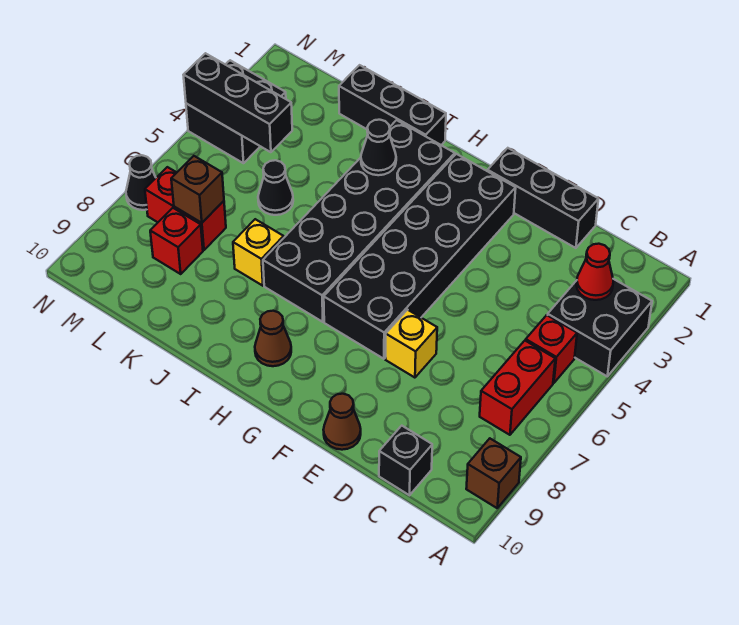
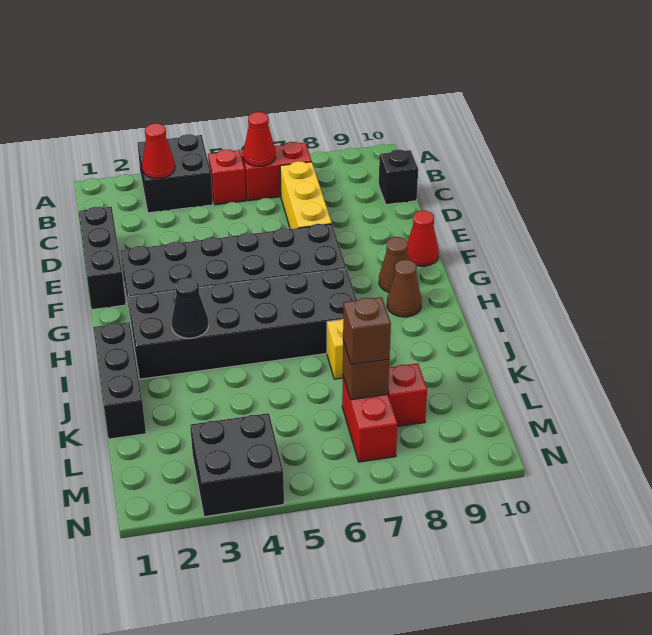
brown brick A9 level 1 -> brown brick L7 level 3
none -> red cone B6 level 2
yellow brick E7 level 1 -> yellow brick C7:E7 level 1
brown cone E10 level 1 -> brown cone G9 level 1
none -> red cone F10 level 1
black cone K5 level 1 -> none
black brick L4:N4 level 2 -> none
black cone N7 level 1 -> none

